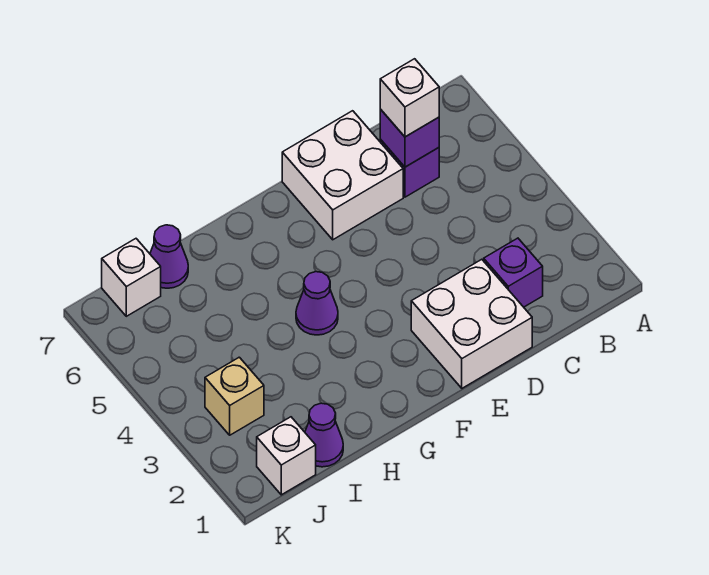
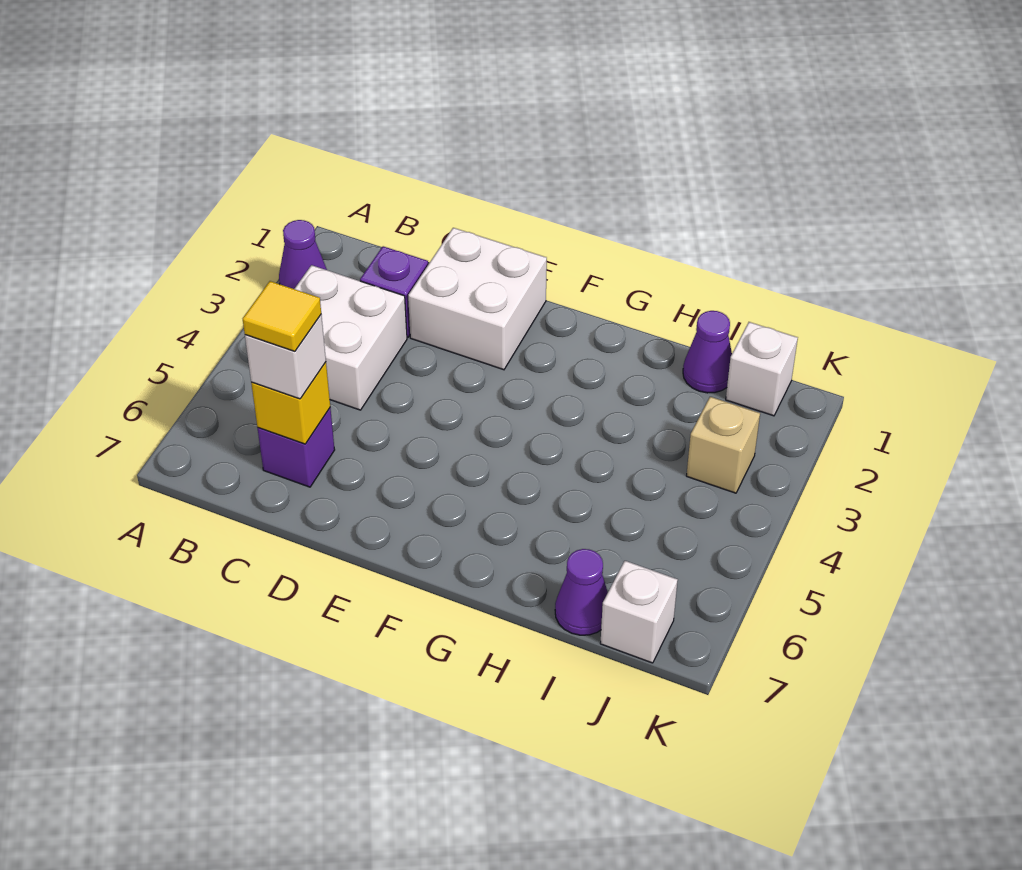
purple brick C6 level 2 -> yellow brick C6 level 2
none -> yellow tile C6 level 4
white brick D6:E7 level 1 -> white brick B3:C4 level 1
purple cone G4 level 1 -> purple cone A2 level 1

